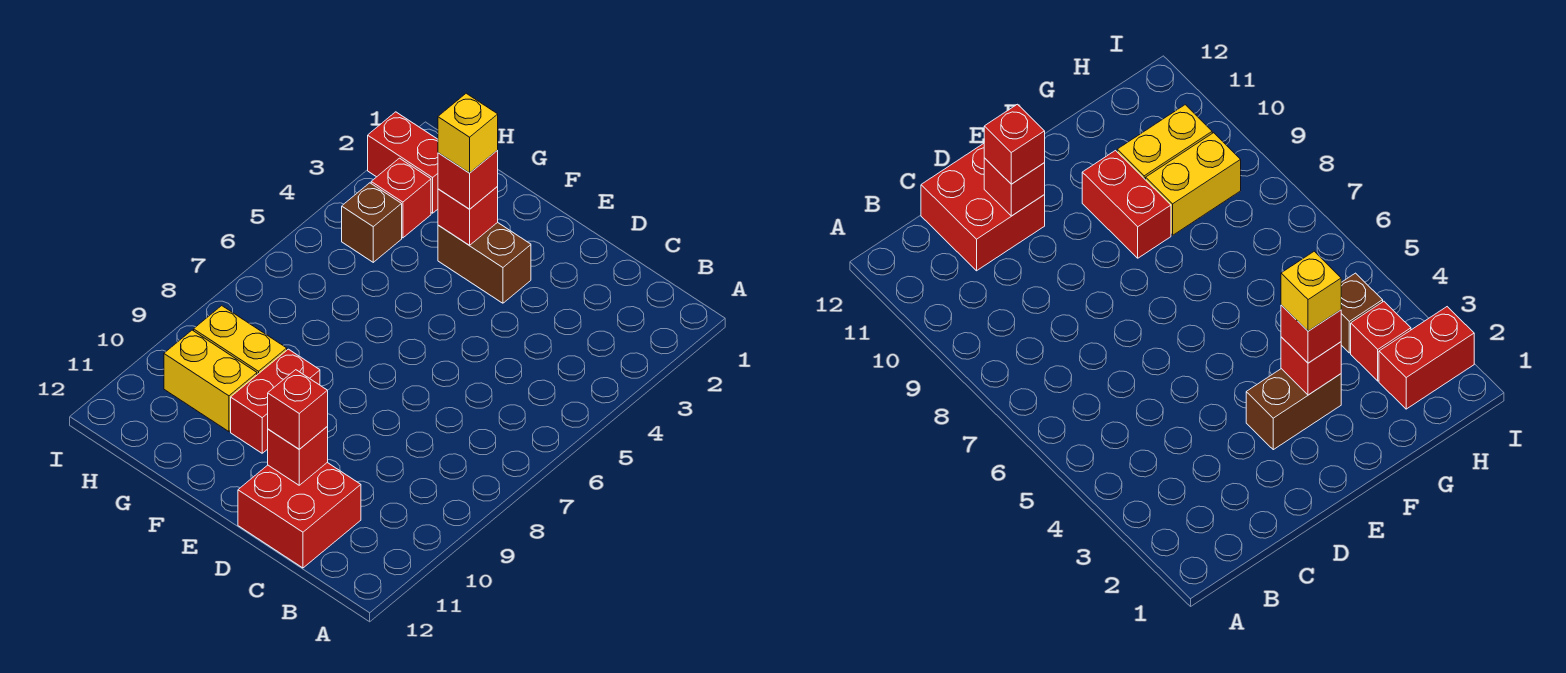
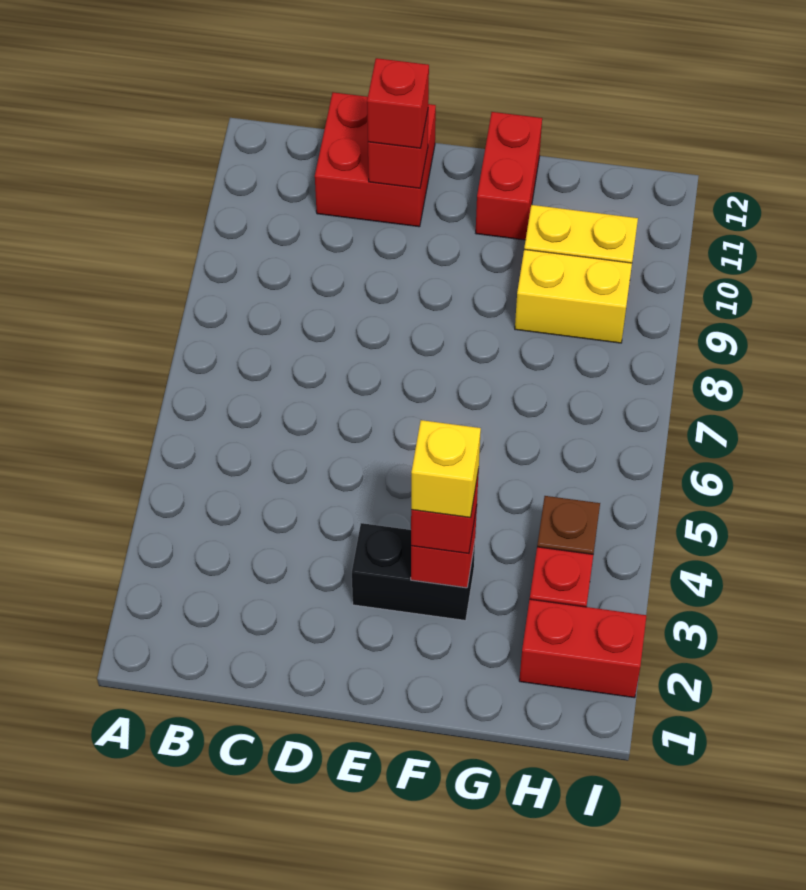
brown brick E3:F3 level 1 -> black brick E3:F3 level 1
red brick F9:F10 level 1 -> red brick F11:F12 level 1

